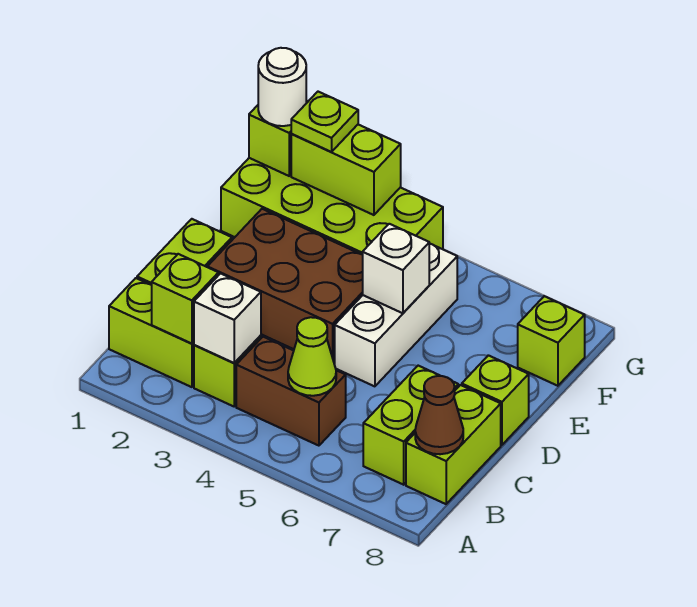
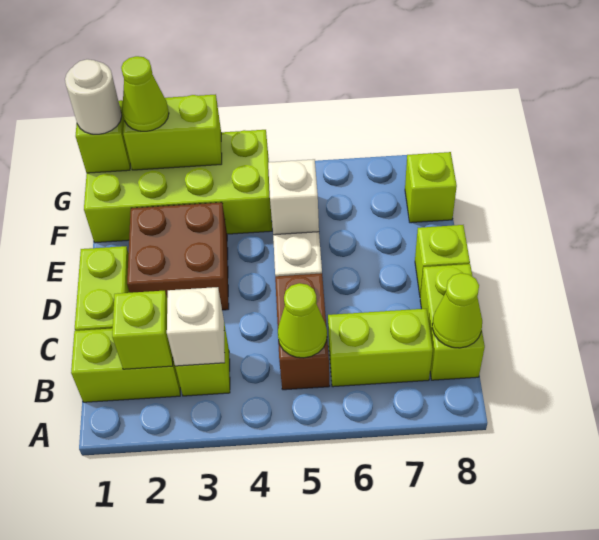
brown brick B4:B5 level 1 -> brown brick B5:C5 level 1
lime brick B7:C7 level 1 -> lime brick B6:B7 level 1
brown cone B8 level 2 -> lime cone B8 level 2
brown brick D2:E4 level 1 -> brown brick D2:E3 level 1
lime plate G2 level 3 -> lime cone G2 level 3

